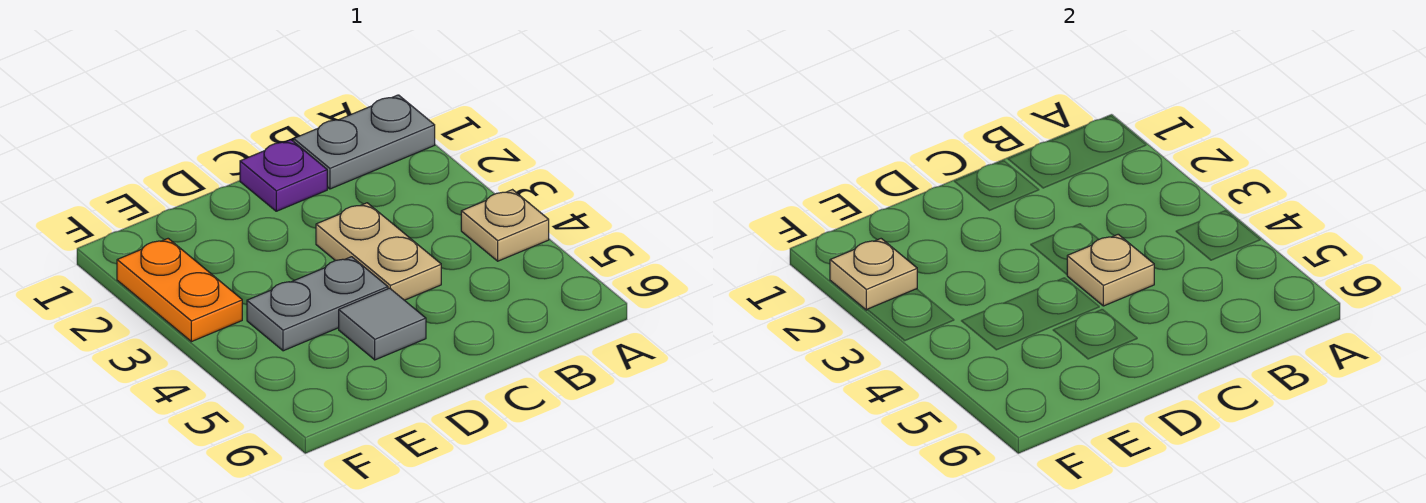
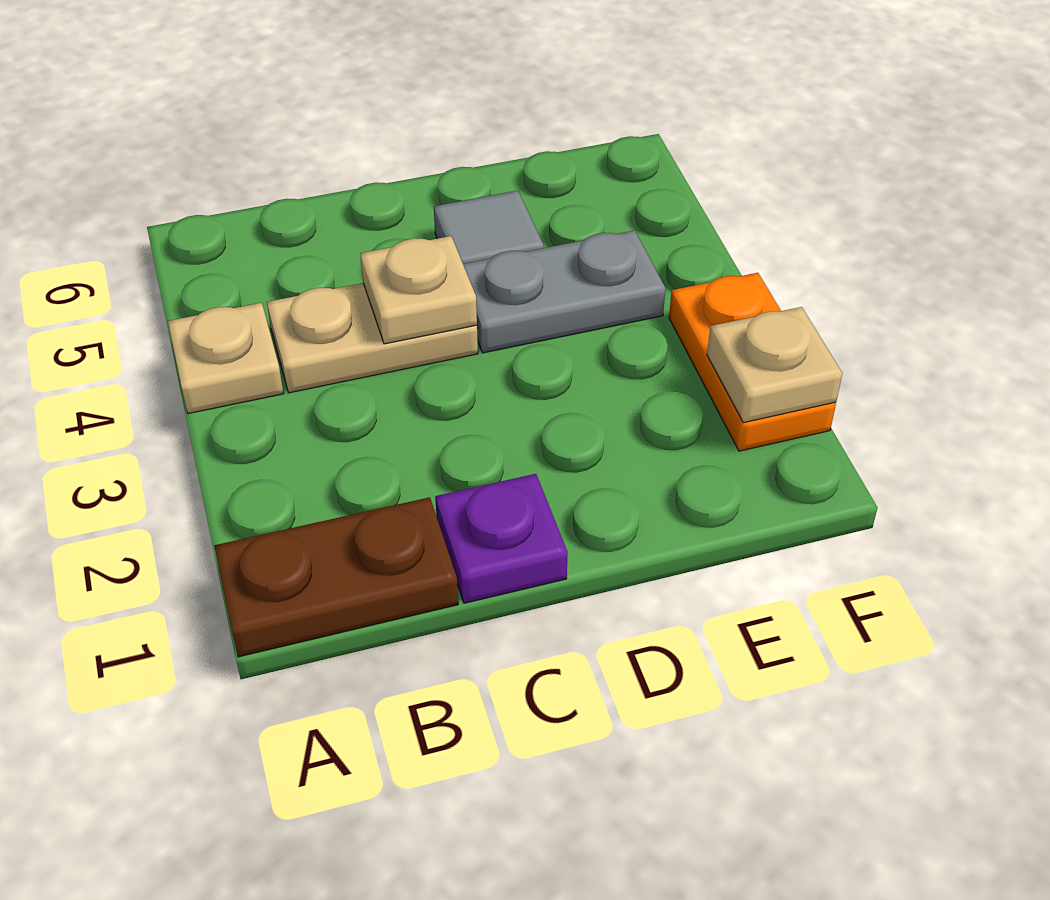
grey plate A1:B1 level 1 -> brown plate A1:B1 level 1
tan plate C3:C4 level 1 -> tan plate B4:C4 level 1

